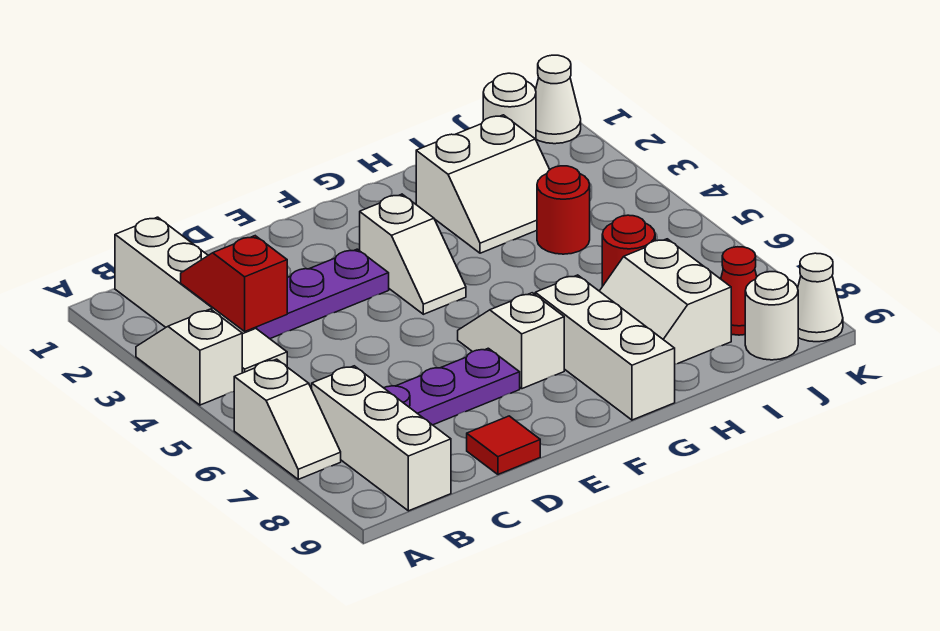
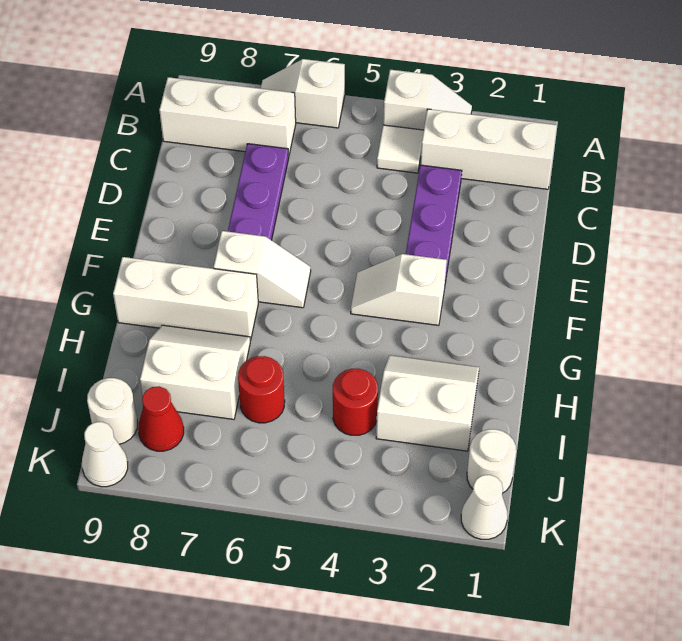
red slope B3:B4 level 2 top 4 -> none
red tile D9 level 1 -> none
white slope H2:I3 level 1 top 2 -> white slope H2:I3 level 1 top I

